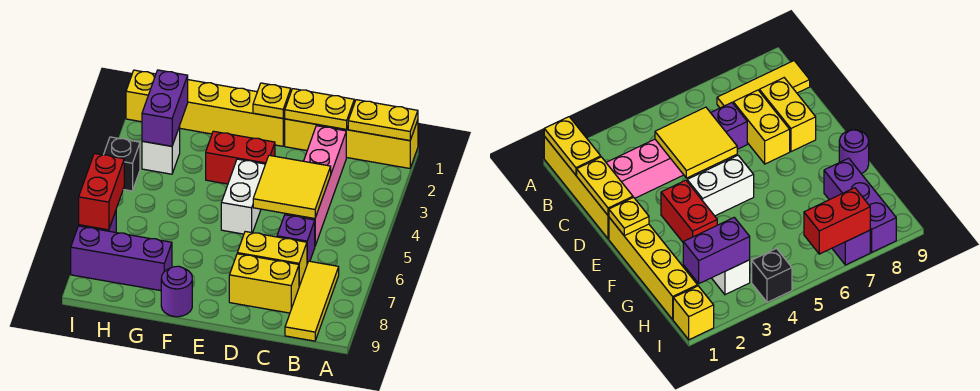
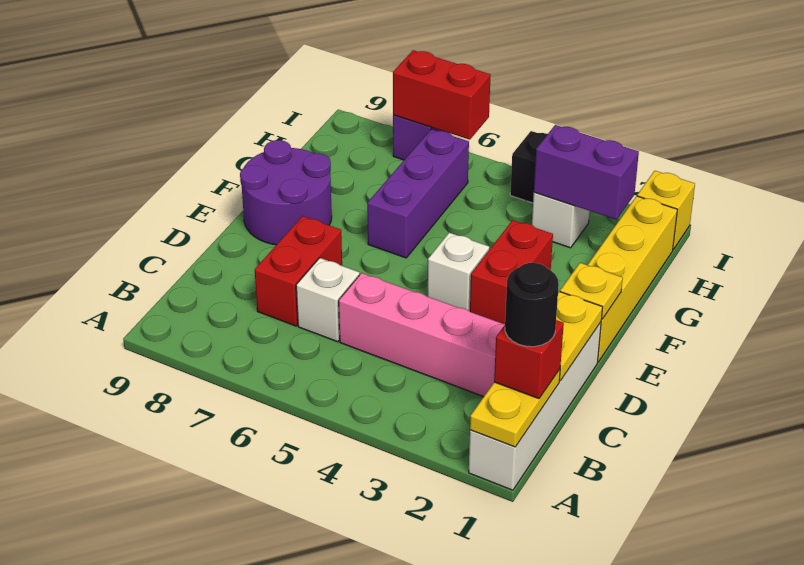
yellow brick A1:D1 level 1 -> white brick A1:D1 level 1
none -> red brick B1 level 3
none -> black round brick B1 level 4
yellow tile B7:B9 level 1 -> none
yellow tile C4:D5 level 2 -> none
purple brick C6 level 1 -> white brick C6 level 1
yellow brick C7:D7 level 1 -> red brick C7:D7 level 1
yellow brick C8:D8 level 1 -> none
white brick E4:E5 level 1 -> white brick E4 level 1
purple round brick F9 level 1 -> purple round brick E8:F9 level 1
purple brick G8:I8 level 1 -> purple brick F6:H6 level 1

